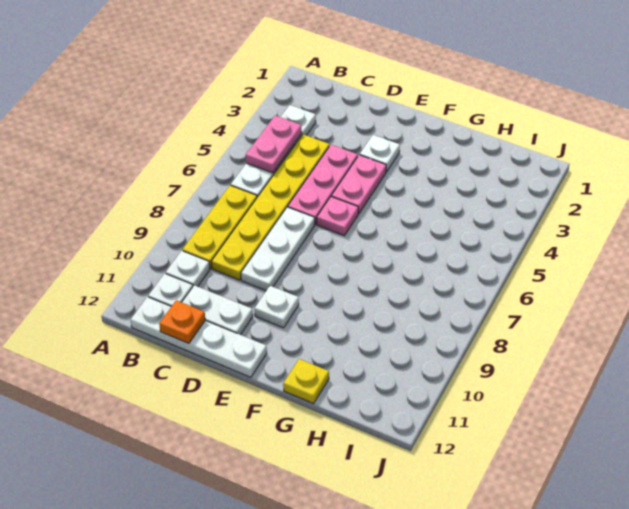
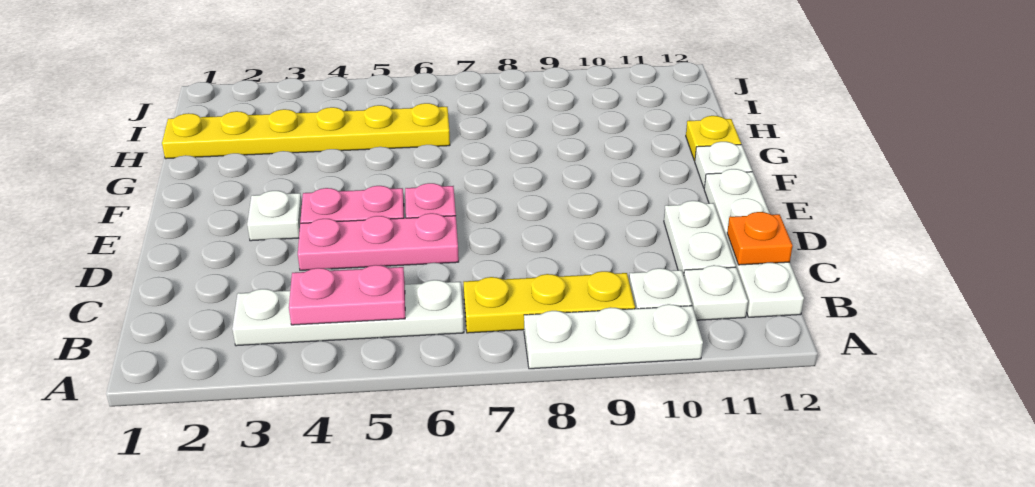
yellow plate C4:C9 level 1 -> yellow plate H1:H6 level 1
white plate D7:D9 level 1 -> white plate A8:A10 level 1
white plate E10 level 1 -> white plate F12 level 1

